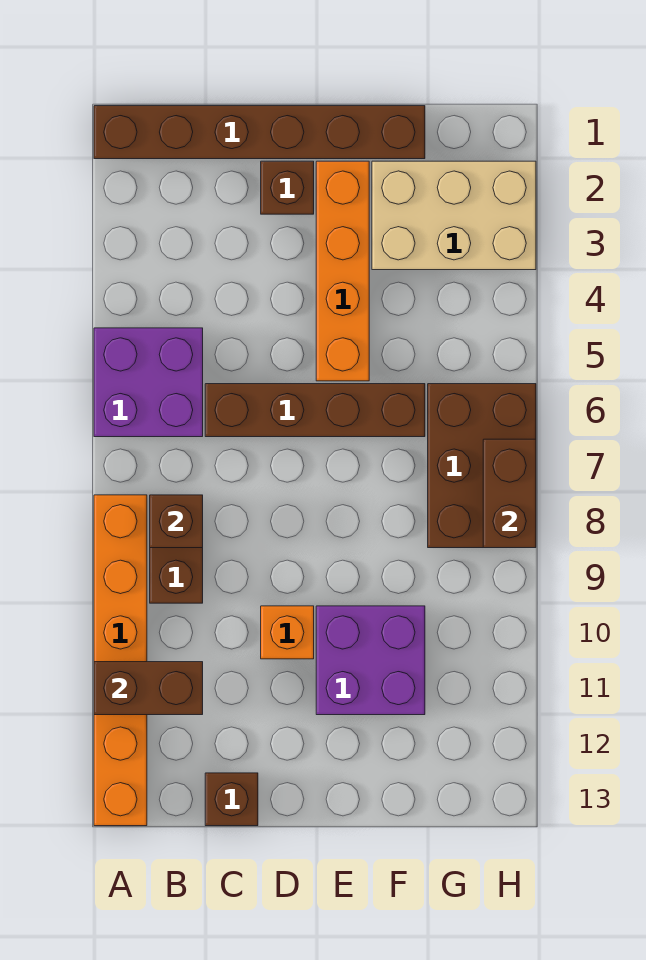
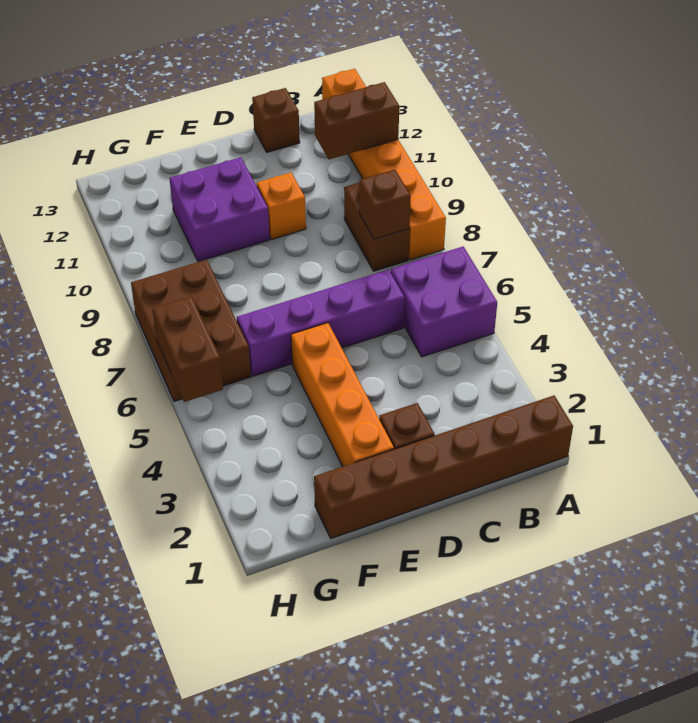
brown brick C6:F6 level 1 -> purple brick C6:F6 level 1
tan brick F2:H3 level 1 -> none
brown brick H7:H8 level 2 -> brown brick H5:H6 level 2

